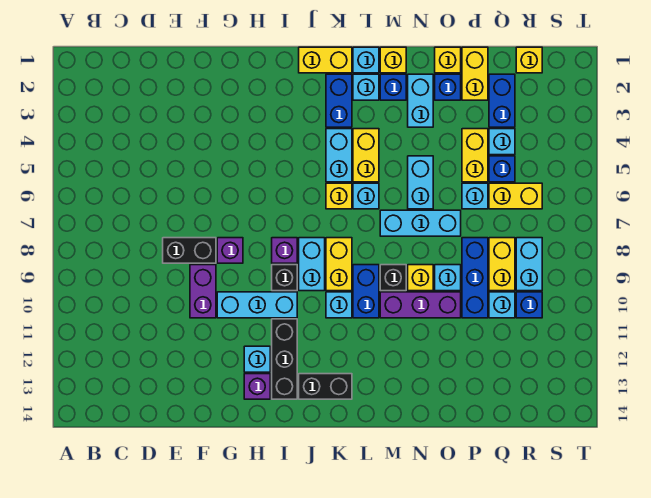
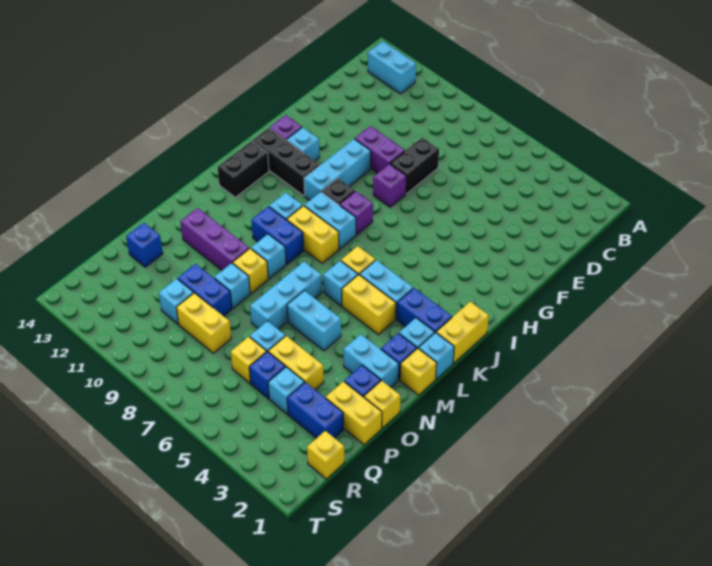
black brick M9 level 1 -> cyan brick M9 level 1
purple brick M10:O10 level 1 -> purple brick N10:N12 level 1
blue brick P8:P10 level 1 -> blue brick P9:P10 level 1
yellow brick Q6:R6 level 1 -> yellow brick Q6 level 1
cyan brick R8:R9 level 1 -> cyan brick B12:B13 level 1
blue brick R10 level 1 -> blue brick P13 level 1

